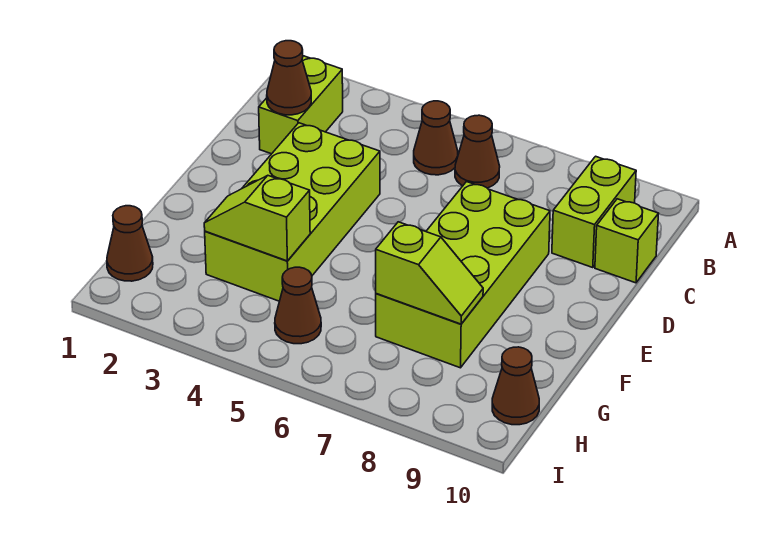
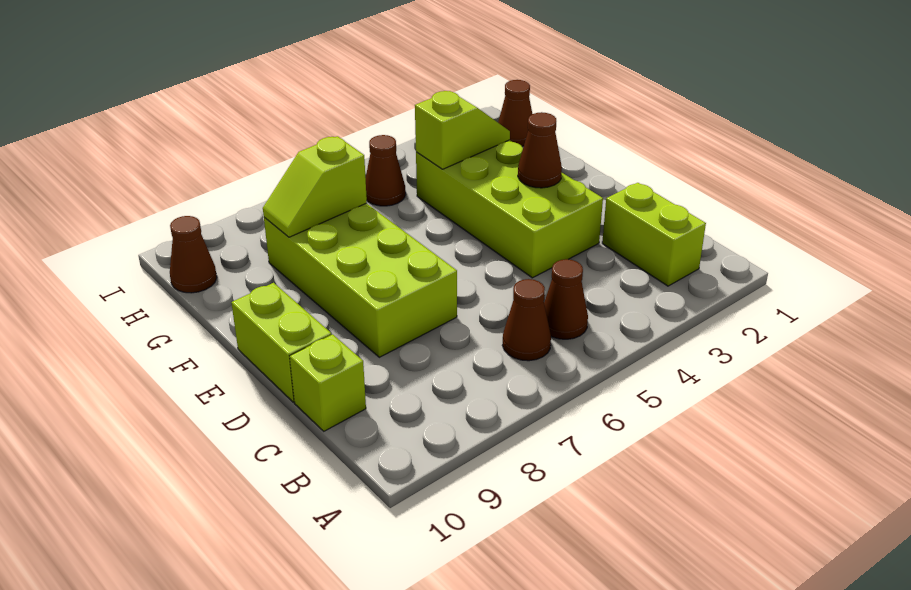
lime brick B9:C9 level 1 -> lime brick D10:E10 level 1
brown cone C2 level 2 -> brown cone E3 level 2

